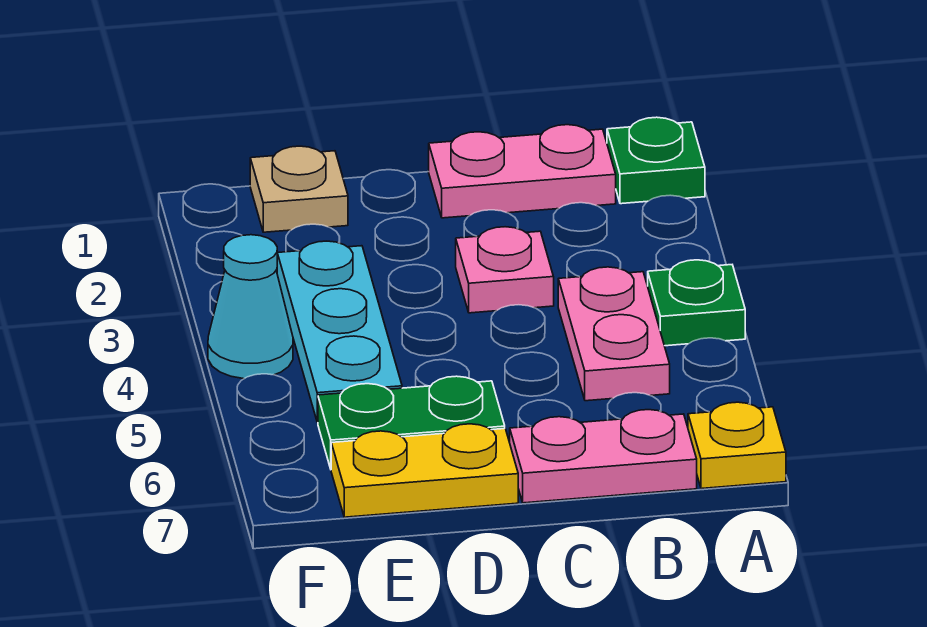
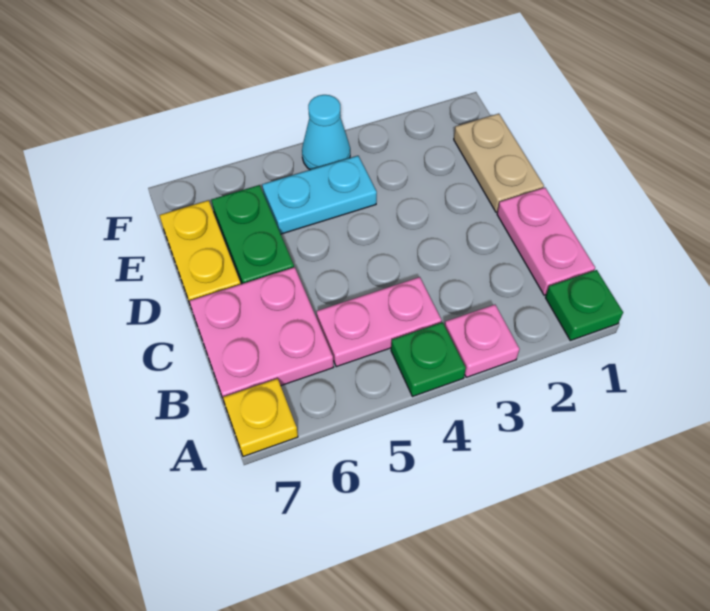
pink plate B7:C7 level 1 -> pink plate B6:C7 level 1
pink plate C3 level 1 -> pink plate A3 level 1
tan plate E1 level 1 -> tan plate D1:E1 level 1
cyan plate E3:E5 level 1 -> cyan plate E4:E5 level 1

